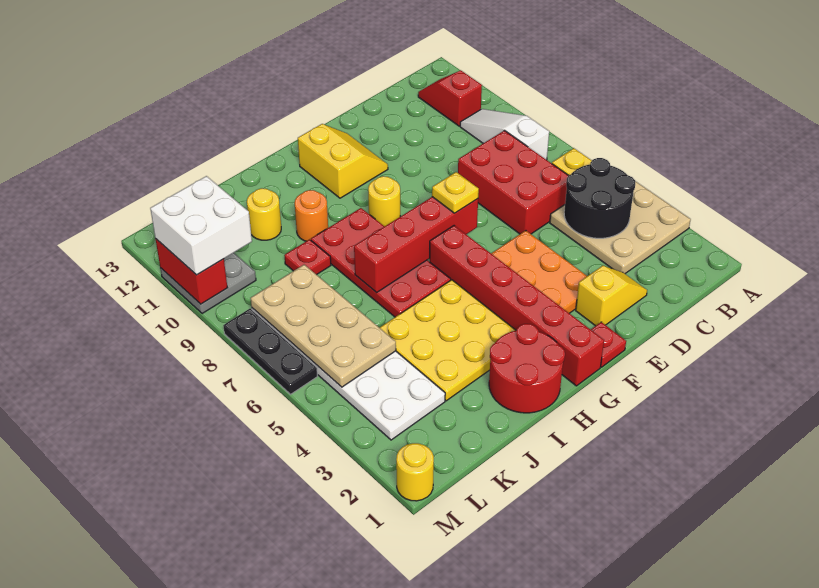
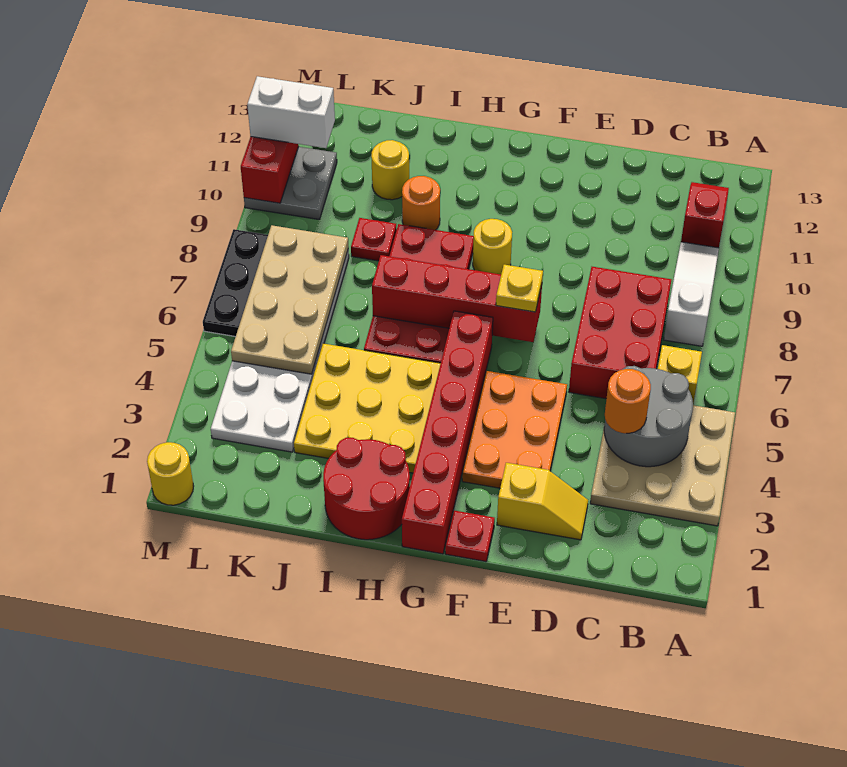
black round brick B4:C5 level 2 -> grey round brick B4:C5 level 2
none -> orange round brick C4 level 3
yellow slope F11:G12 level 1 top G -> none
white brick L10:M11 level 3 -> white brick L11:M11 level 3

